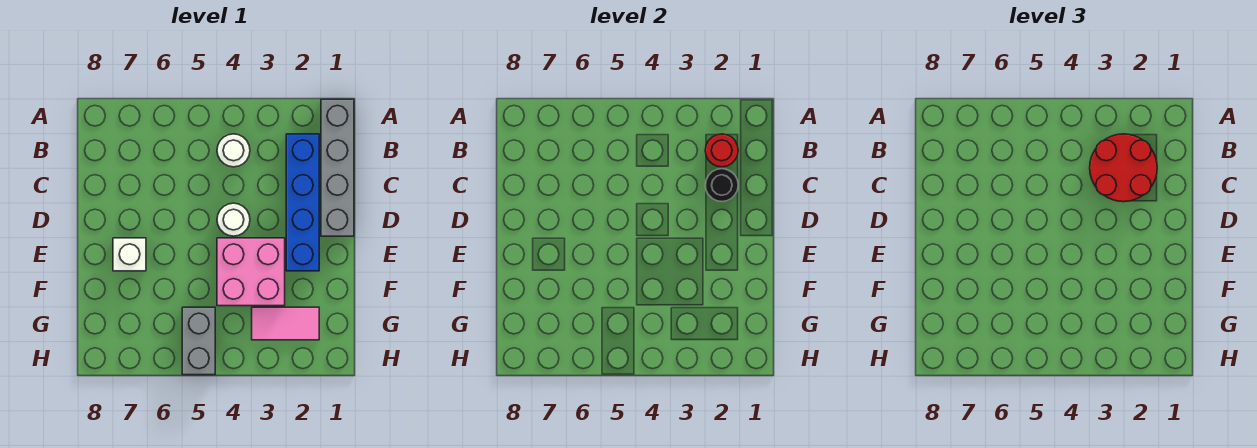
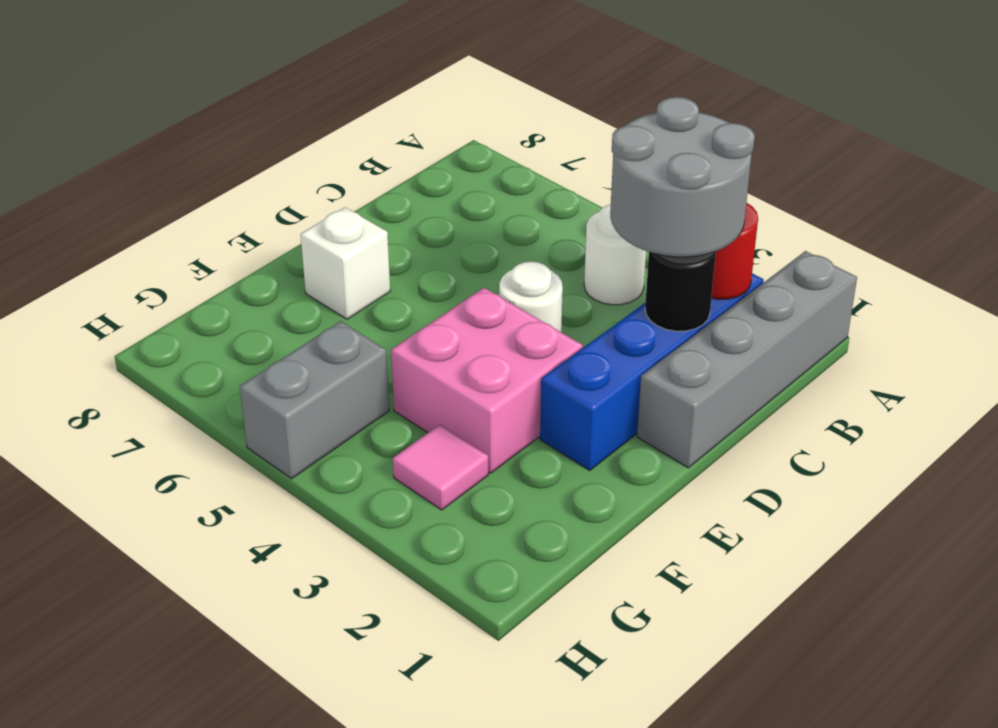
red round brick B2:C3 level 3 -> grey round brick B2:C3 level 3
pink tile G2:G3 level 1 -> pink tile G3 level 1

